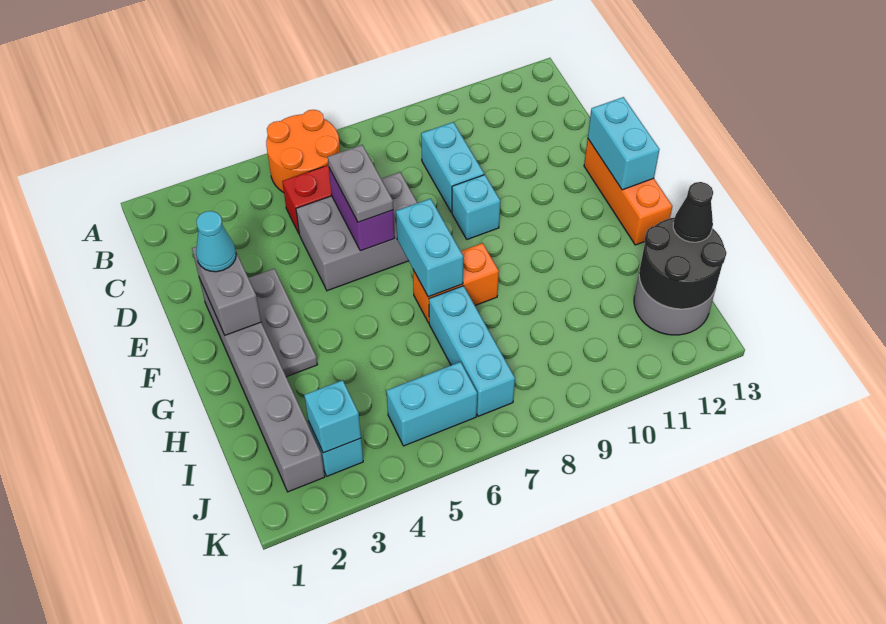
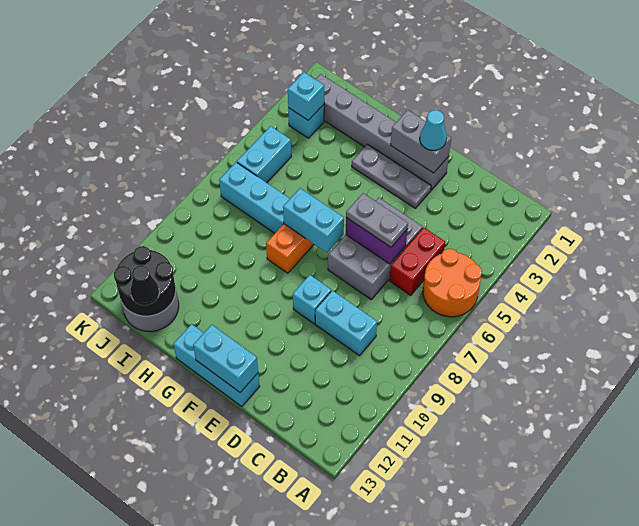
orange brick E13:G13 level 1 -> cyan brick E13:G13 level 1

